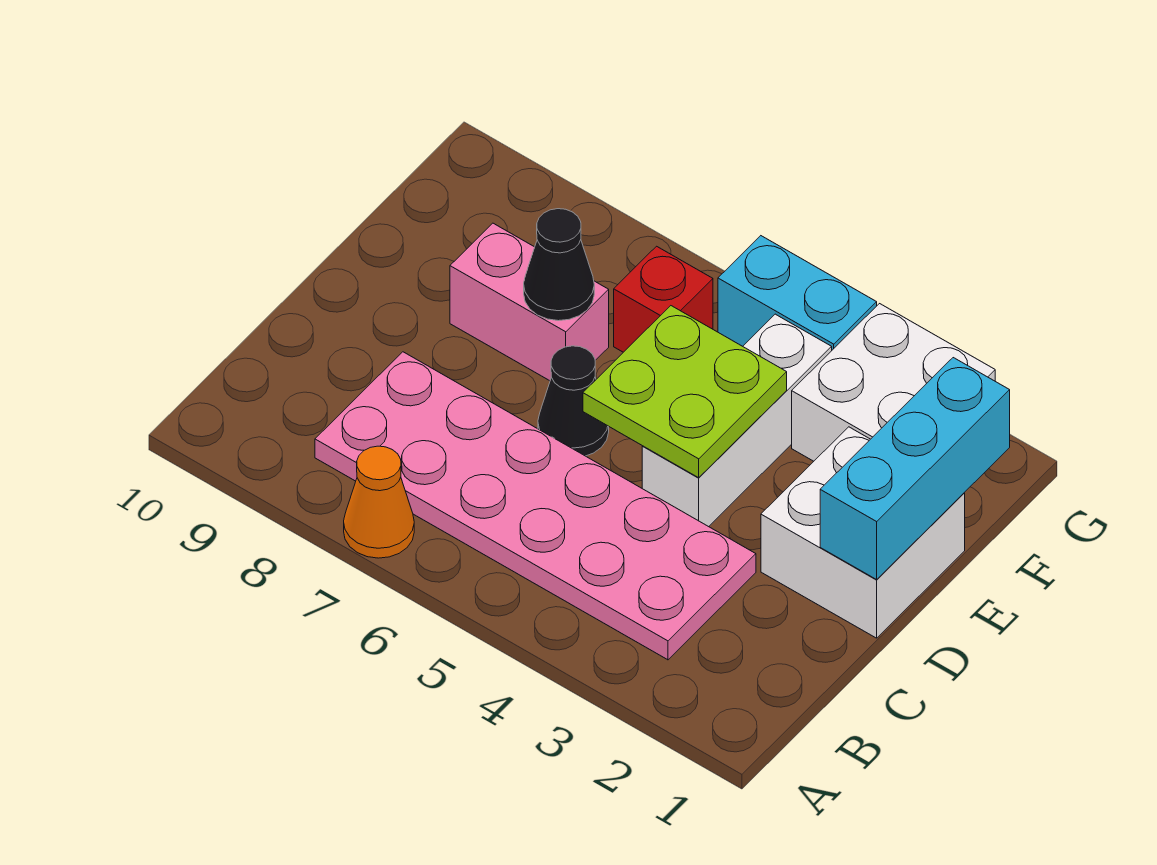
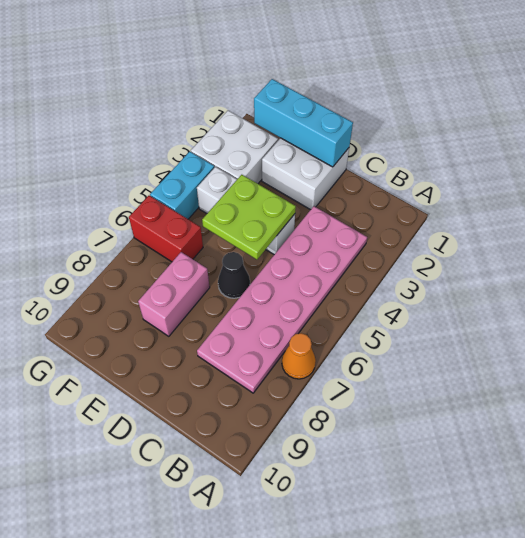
black cone E7 level 2 -> none
red brick F6 level 1 -> red brick F6:G6 level 1

